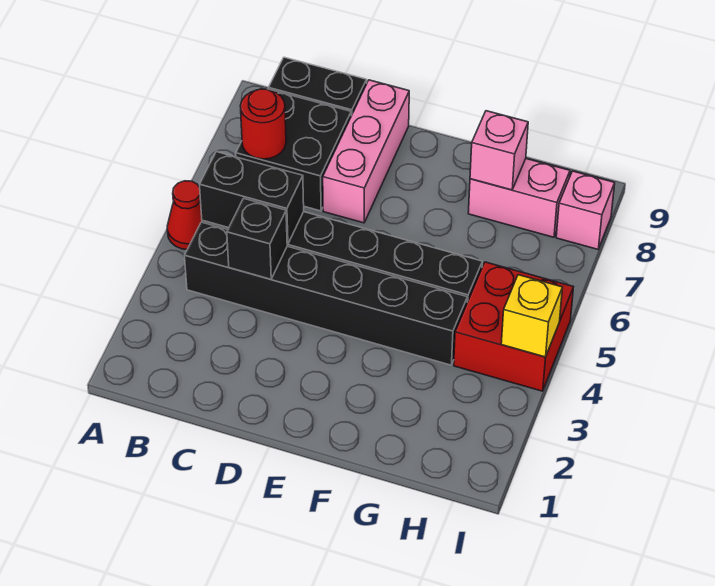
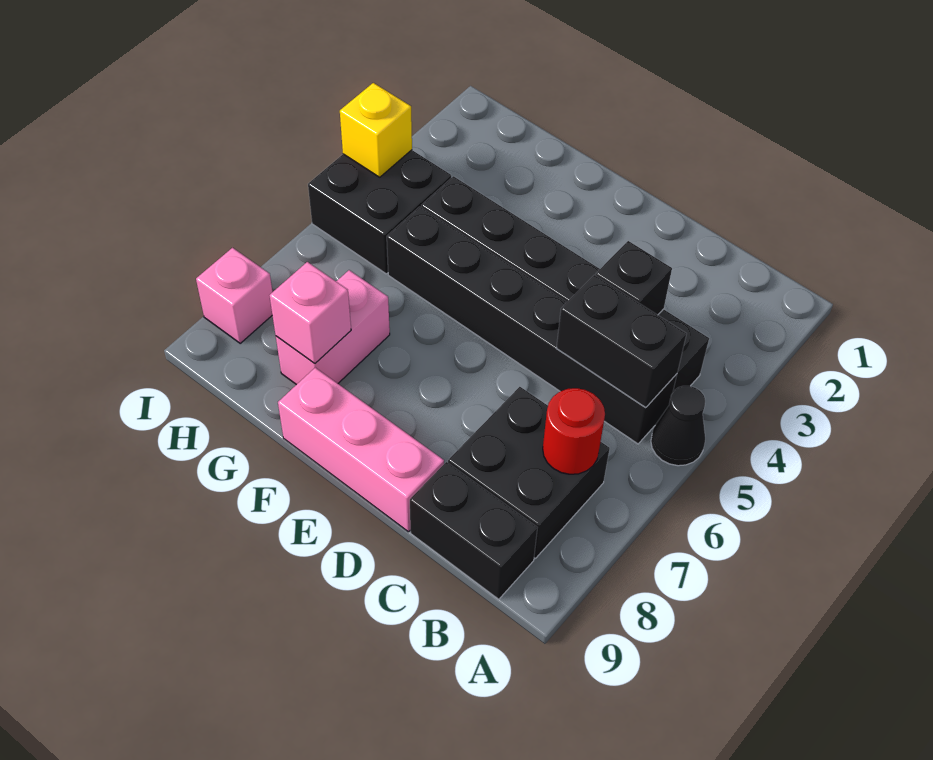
red cone A5 level 1 -> black cone A5 level 1
pink brick D7:D9 level 1 -> pink brick D9:F9 level 1
pink brick G8:H8 level 1 -> pink brick G7:G8 level 1
red brick H4:I5 level 1 -> black brick H4:I5 level 1

